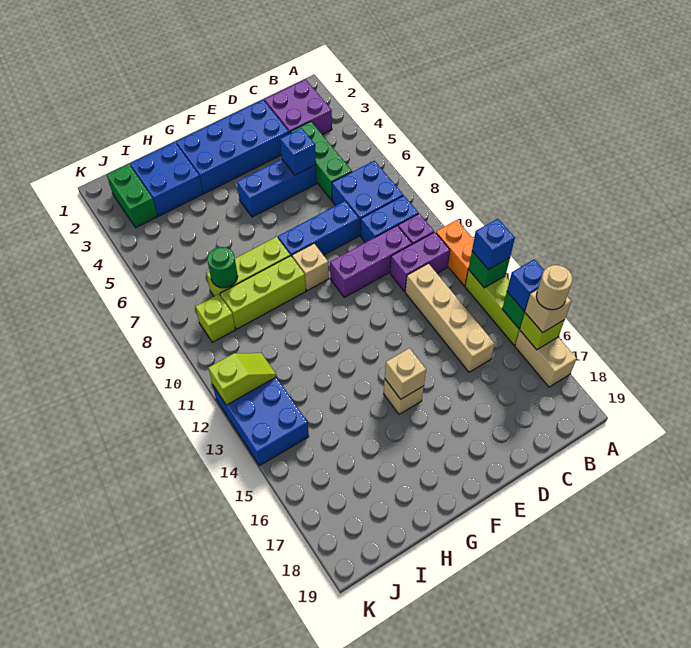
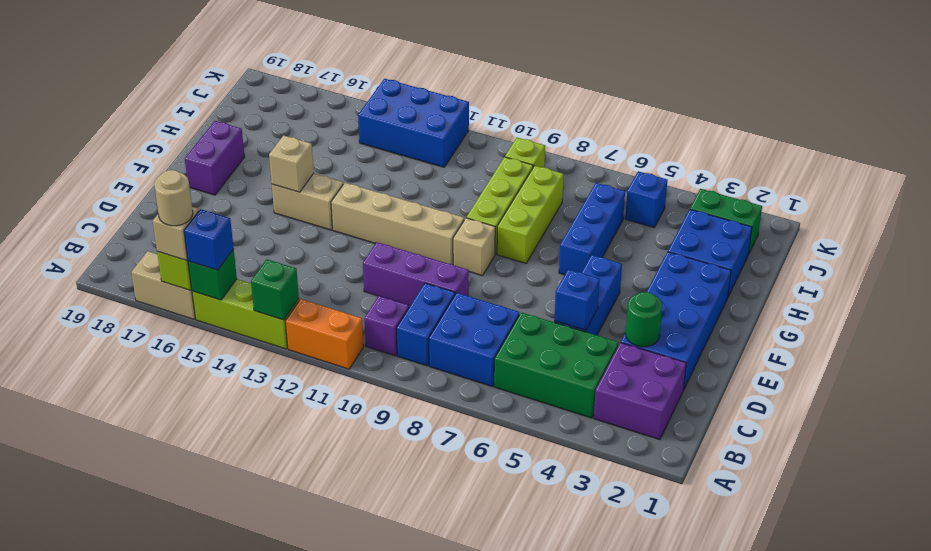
blue brick A13 level 3 -> blue brick J5 level 1
purple brick B11:C11 level 1 -> purple brick F18:G18 level 1
green brick C4:C6 level 1 -> green brick B4:C6 level 1
purple brick C10:E10 level 1 -> purple brick D9:D11 level 1
tan brick C12:C15 level 1 -> tan brick F10:F13 level 1
blue brick D8:F8 level 1 -> blue brick G6:I6 level 1
tan brick F15 level 1 -> tan brick F14:F15 level 1
green round brick I8 level 2 -> green round brick D3 level 2
lime slope J12:K12 level 2 top K -> none

